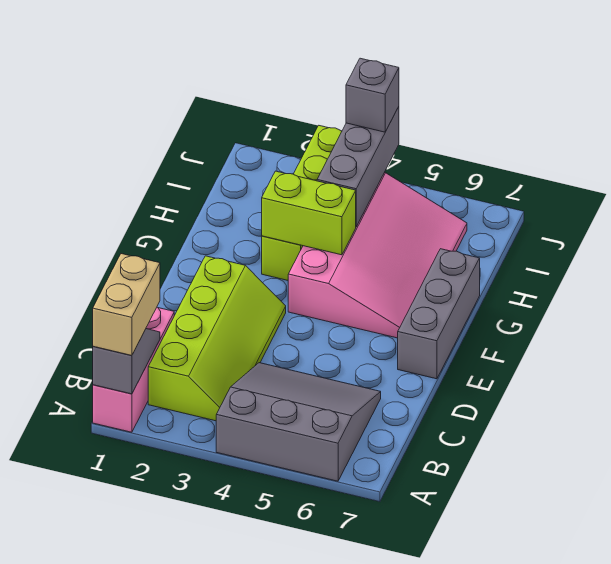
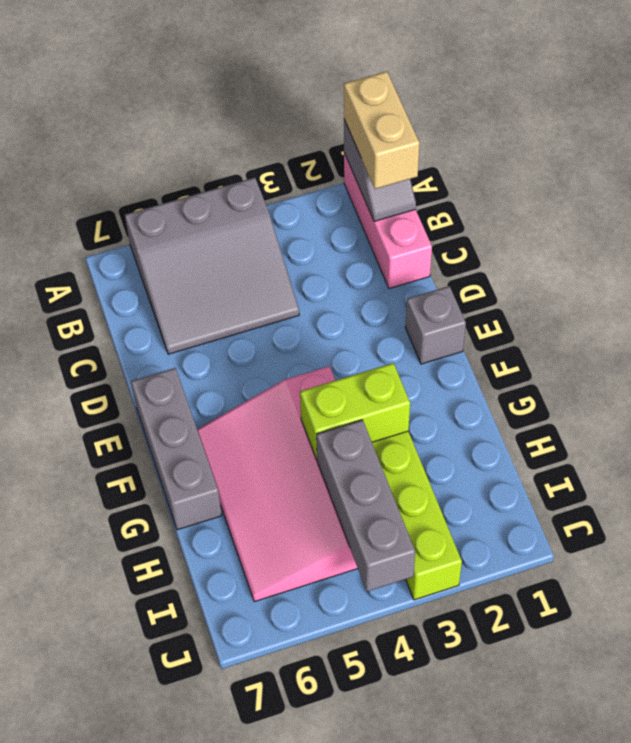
lime slope B2:E3 level 1 top 2 -> none
grey brick J4 level 3 -> grey brick E1 level 1

